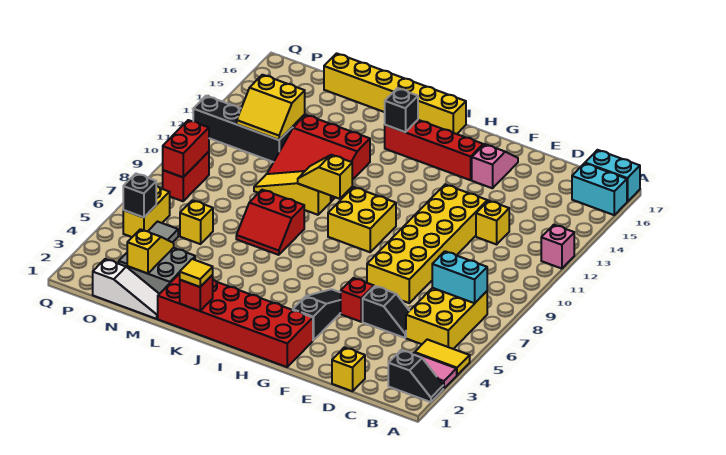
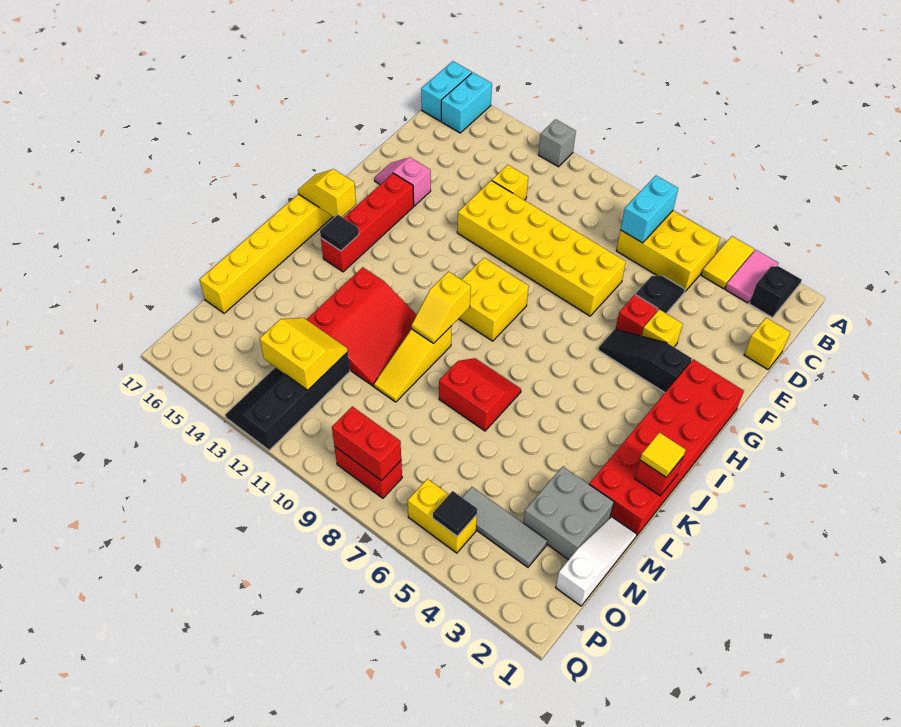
pink brick A12 level 1 -> grey brick A12 level 1
black brick J15 level 2 -> black tile J15 level 2
red slope K7:L8 level 1 top 8 -> red slope K7:L8 level 1 top L
yellow slope N2:N3 level 2 top 2 -> yellow slope I16:I17 level 2 top 16
yellow brick N6 level 1 -> yellow brick F4 level 1
yellow slope N12:O13 level 2 top 13 -> yellow slope N12:O13 level 2 top O
black brick P5 level 2 -> black tile P5 level 2

